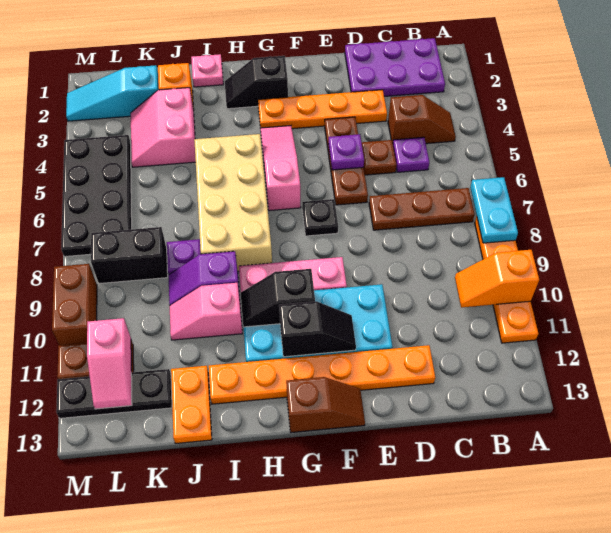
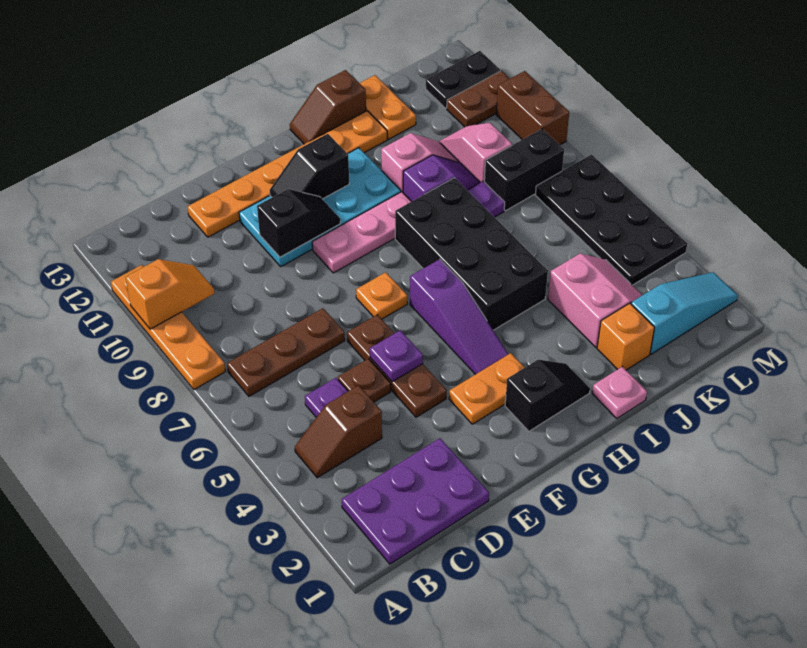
cyan plate A7:A8 level 2 -> none
orange plate D3:G3 level 1 -> orange plate F3:G3 level 1
black plate F7 level 1 -> orange plate F7 level 1
brown slope F13:G13 level 1 top G -> brown slope H13:I13 level 1 top I
pink slope G4:G6 level 1 top 6 -> purple slope G4:G6 level 1 top 6
black slope G10:H10 level 2 top G -> black slope E10:F10 level 2 top E
tan brick H5:I8 level 1 -> black brick H5:I8 level 1
black plate K12:M12 level 1 -> black plate L12:M12 level 1
pink slope L11:L12 level 2 top 11 -> pink slope K9:K10 level 1 top 9

